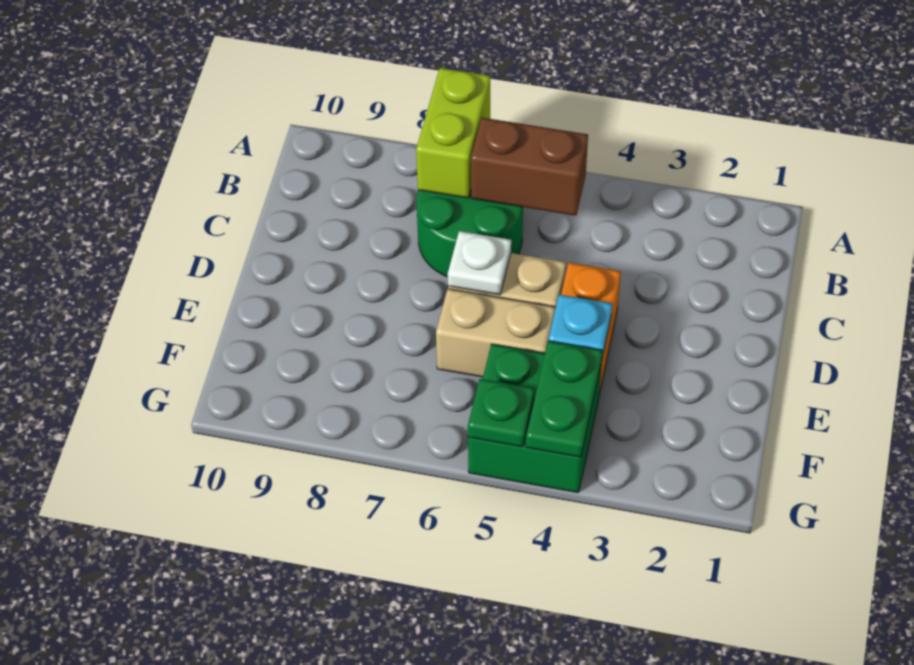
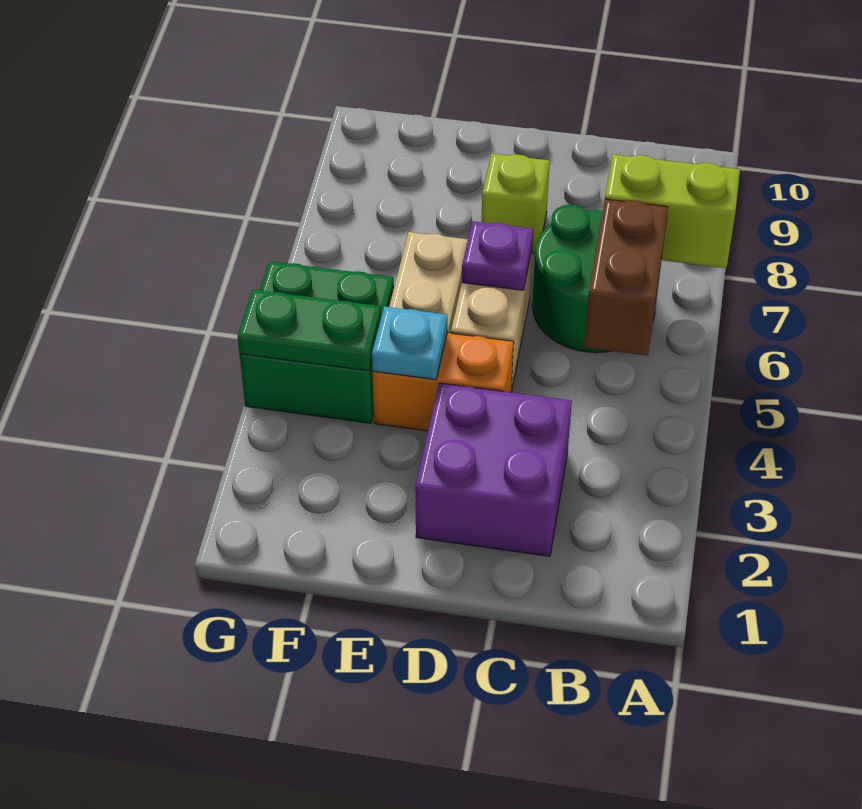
none -> purple brick C2:D3 level 1
white plate D6 level 2 -> purple plate D6 level 2
none -> lime brick D8 level 1
green plate G5 level 2 -> none

